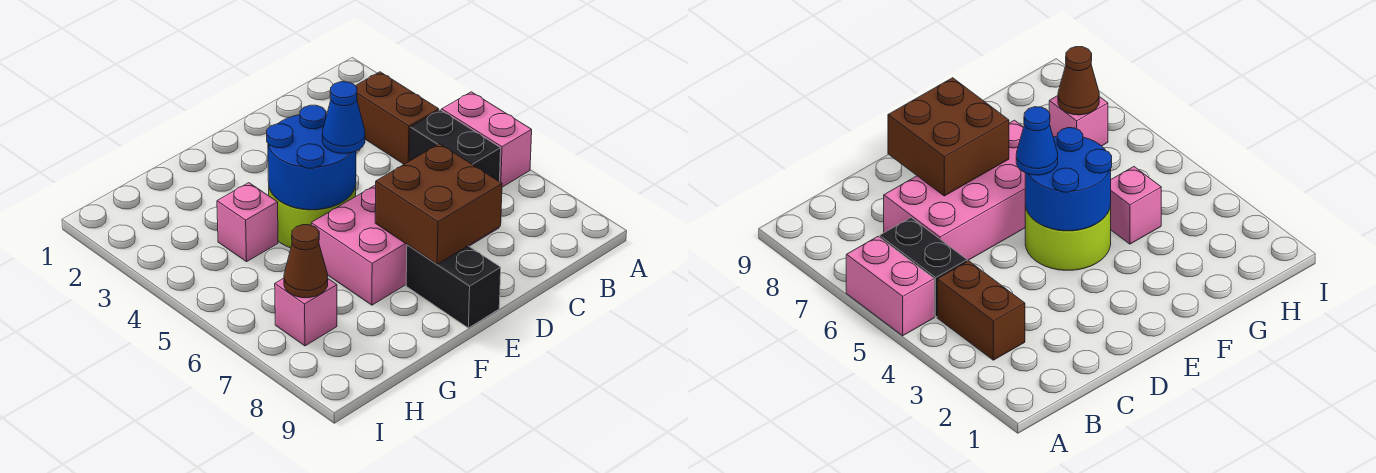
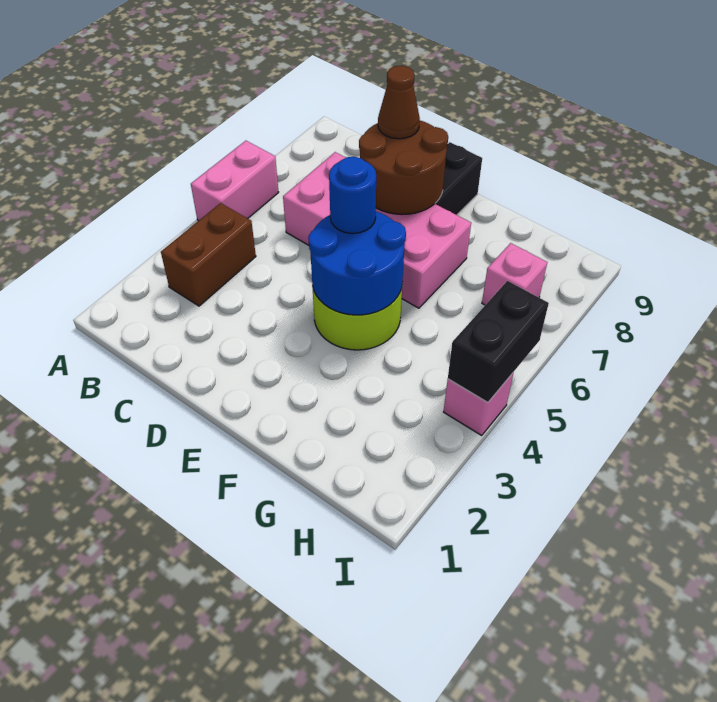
black brick B5:B6 level 1 -> black brick I4:I5 level 2
brown brick D7:E8 level 2 -> brown round brick D7:E8 level 2
blue cone E5 level 3 -> blue round brick E5 level 3
pink brick G4 level 1 -> pink brick I4 level 1
brown cone H7 level 2 -> brown cone D8 level 3

